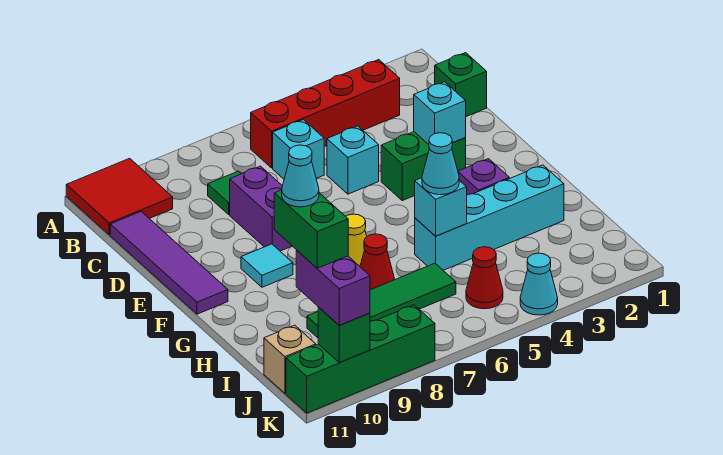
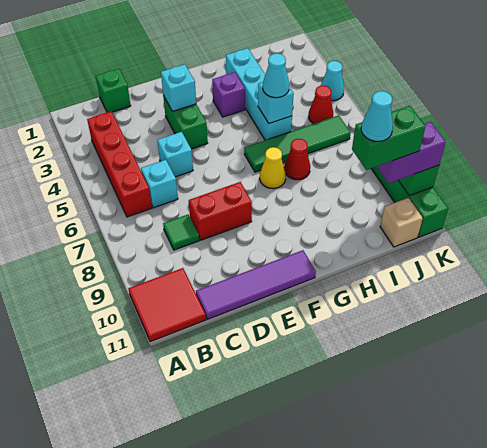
purple brick D8:E8 level 1 -> red brick D8:E8 level 1
cyan tile F9 level 1 -> none
green tile I6:I9 level 1 -> green tile G6:J6 level 1

